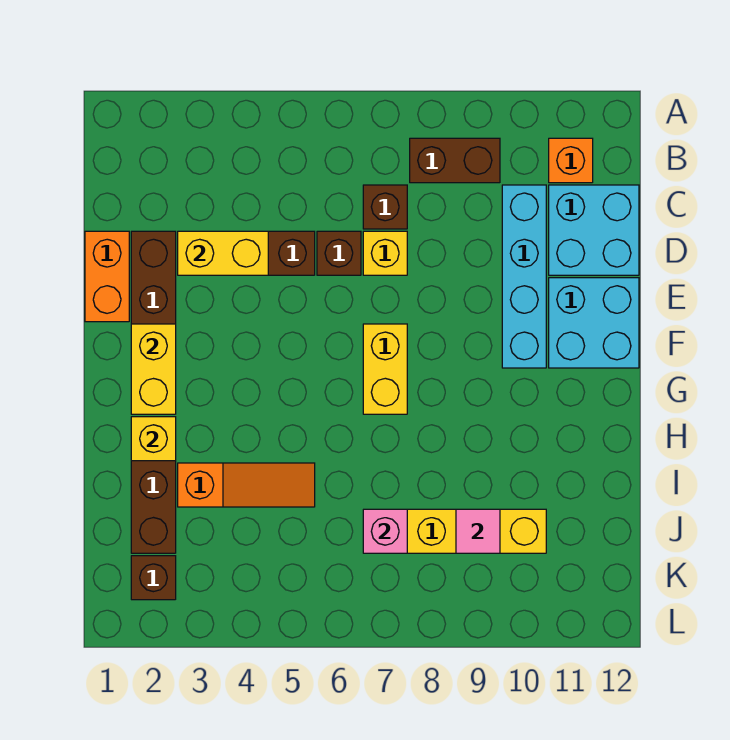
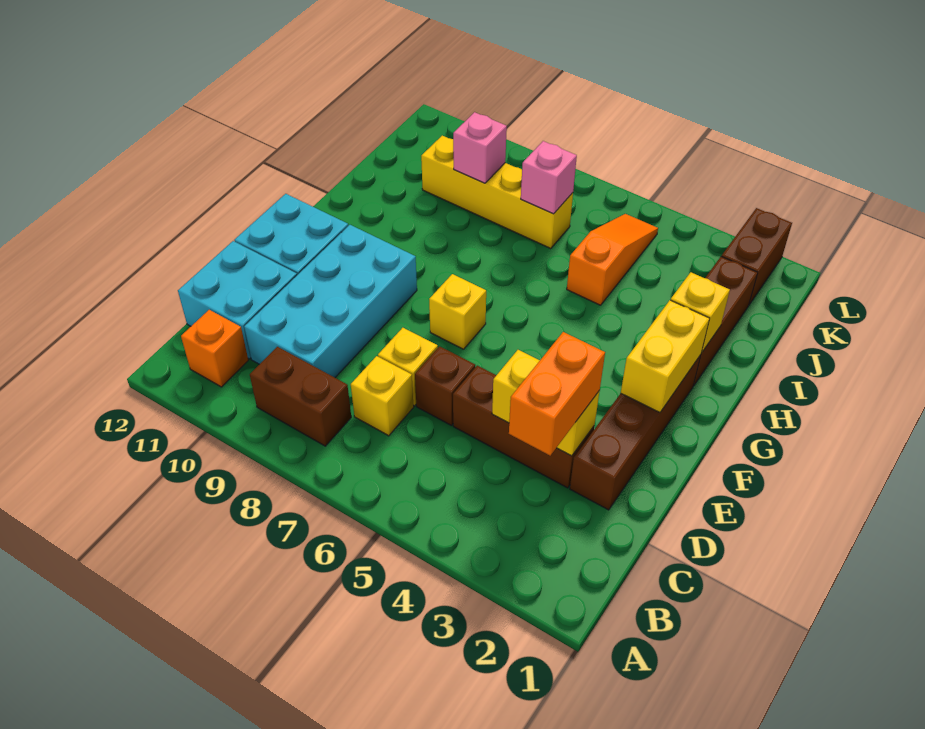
brown brick C7 level 1 -> yellow brick C7 level 1
cyan brick C10:F10 level 1 -> cyan brick C9:F10 level 1
orange brick D1:E1 level 1 -> orange brick C3:D3 level 3
yellow brick F7:G7 level 1 -> yellow brick F7 level 1
orange slope I3:I5 level 1 top 3 -> orange slope I5:K5 level 1 top I
pink tile J9 level 2 -> pink brick J9 level 2
brown brick K2 level 1 -> brown brick K2:L2 level 1

